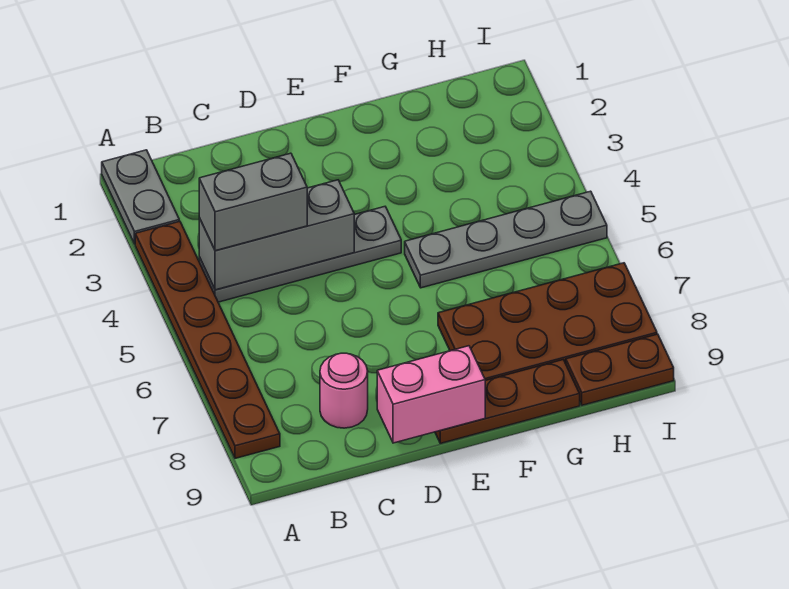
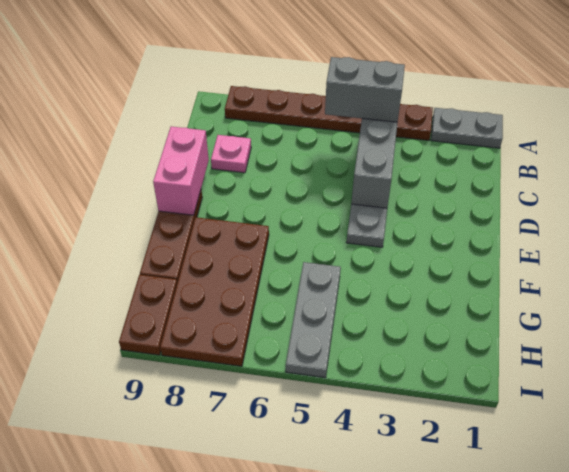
grey brick B4:C4 level 3 -> grey brick B4:B5 level 3
pink round brick C8 level 1 -> pink plate C8 level 1
grey plate F5:I5 level 1 -> grey plate G5:I5 level 1

